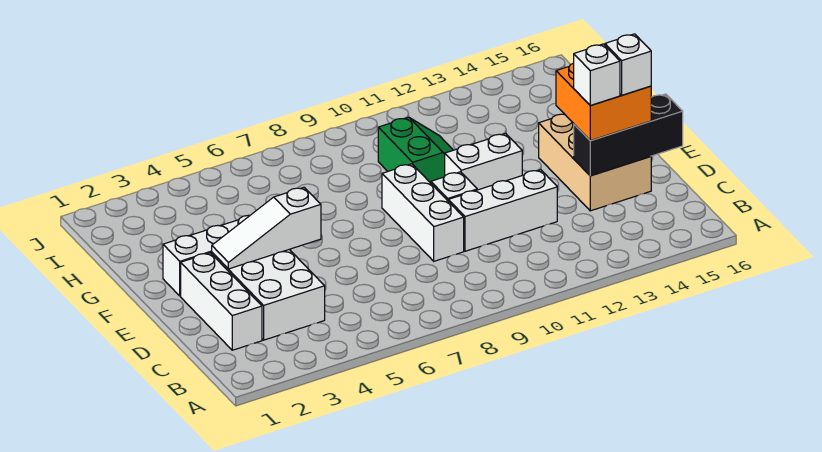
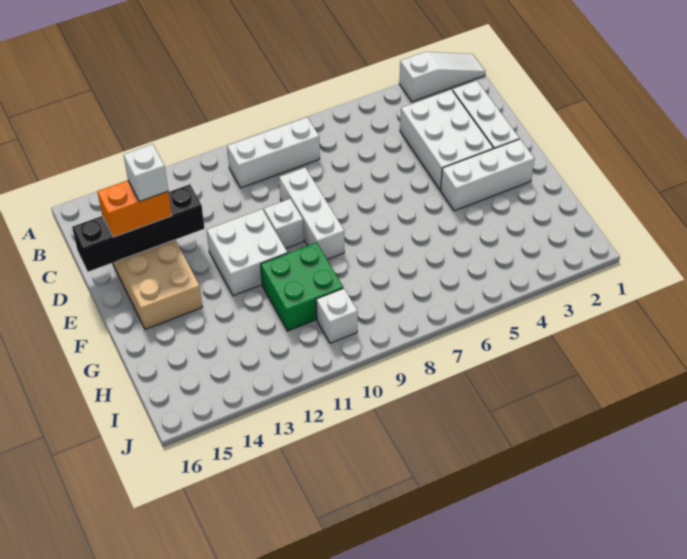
white brick D10:D12 level 1 -> white brick B8:B10 level 1
black brick D14:D16 level 2 -> black brick D13:D16 level 2
orange brick D14:E15 level 3 -> orange brick D14:D15 level 3
white brick D15 level 4 -> white brick I10 level 1
white slope E3:E5 level 2 top 5 -> white slope A1:A3 level 1 top 3
white brick F11:F12 level 1 -> white brick E11:F12 level 1
green slope G10:H11 level 1 top 10 -> green brick G10:H11 level 1

